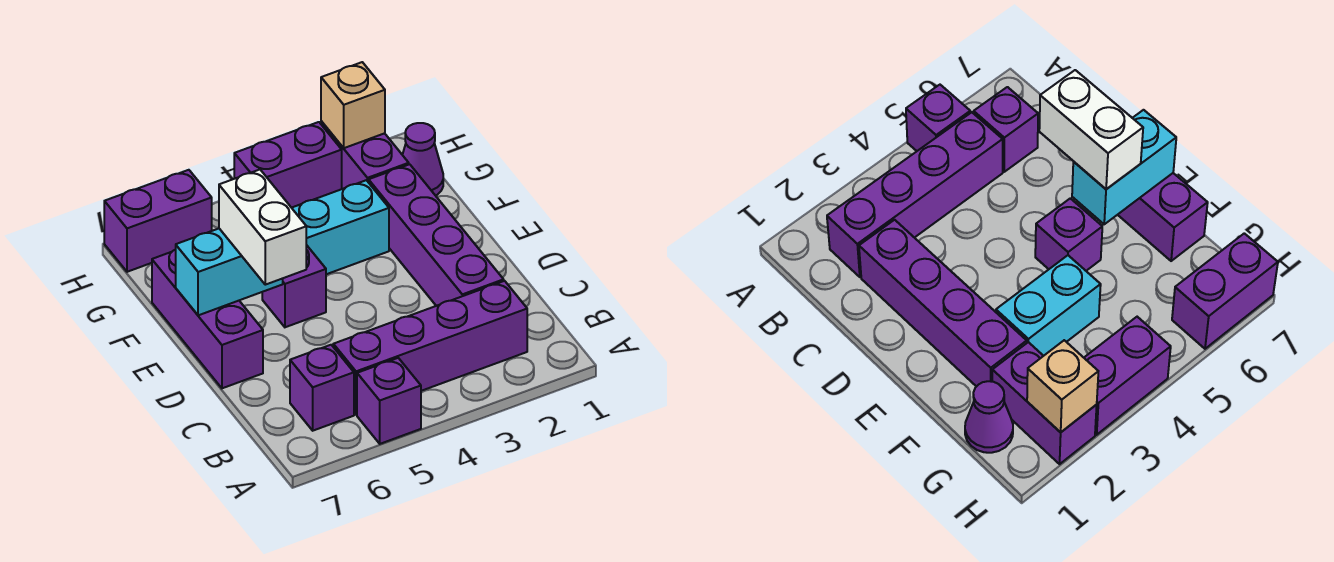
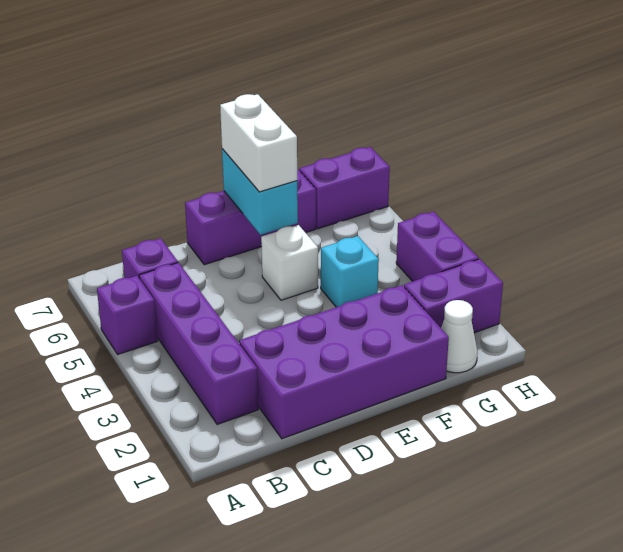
purple brick C2:F2 level 1 -> purple brick C1:F2 level 1
white brick D6:E6 level 3 -> white brick E6:E7 level 3
purple brick E5 level 1 -> white brick E5 level 1
cyan brick F3:F4 level 1 -> cyan brick F4 level 1
purple cone G1 level 1 -> white cone G1 level 1
tan brick H2 level 2 -> none
purple brick H6:H7 level 1 -> purple brick G7:H7 level 1

